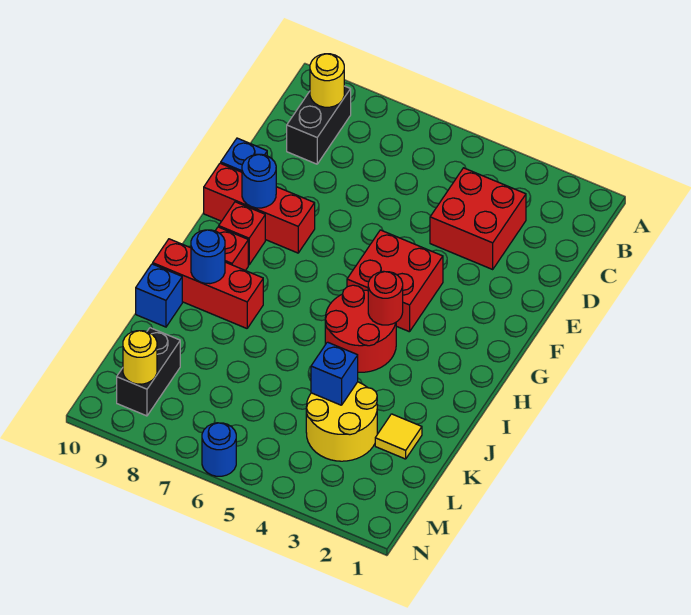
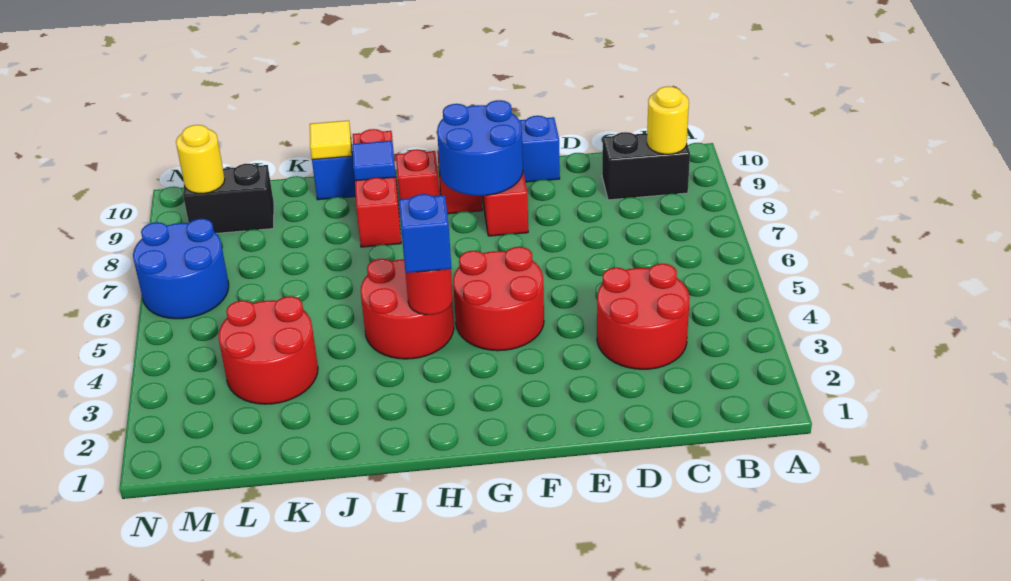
red brick C3:D4 level 1 -> red round brick C3:D4 level 1
red brick F4:G5 level 1 -> red round brick F4:G5 level 1
blue round brick F9 level 2 -> blue round brick F8:G9 level 2
blue round brick I9 level 2 -> blue tile I9 level 2
yellow tile K2 level 1 -> yellow tile J10 level 2
yellow round brick K3:L4 level 1 -> red round brick K3:L4 level 1
blue brick K4 level 2 -> blue brick H4 level 3
blue round brick N6 level 1 -> blue round brick M6:N7 level 1

